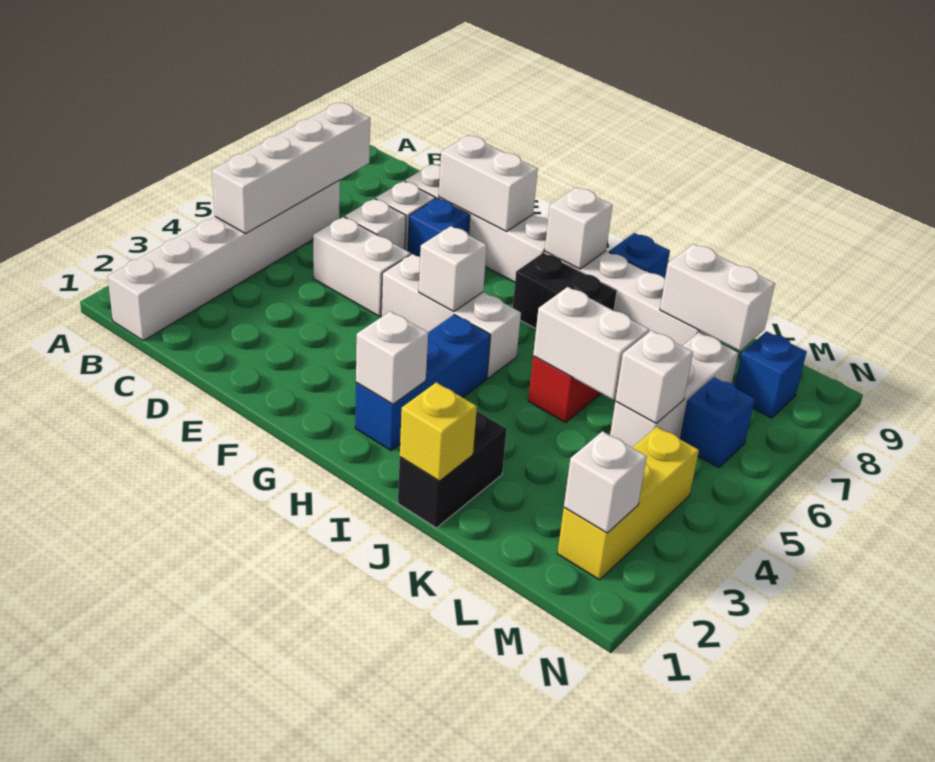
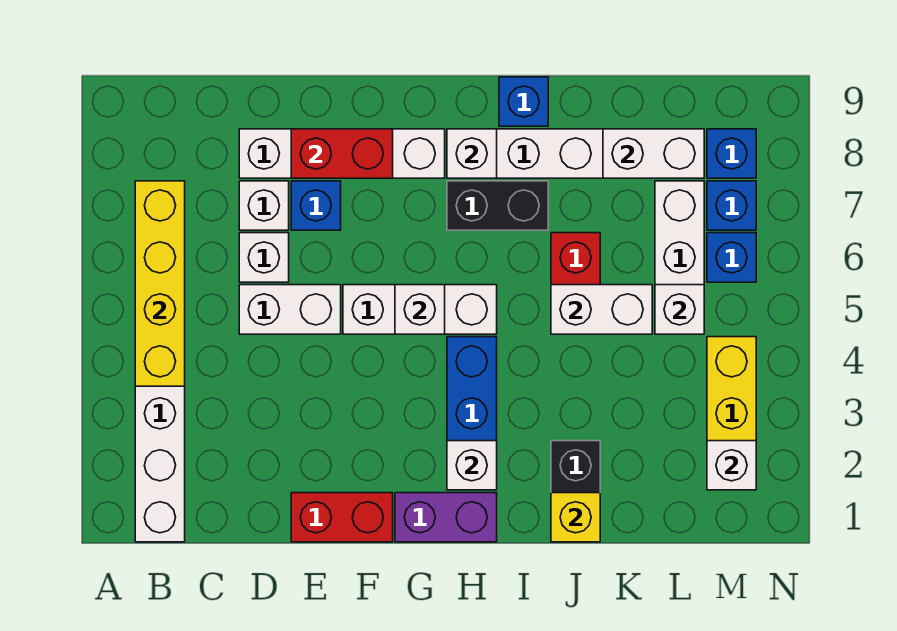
white brick B4:B7 level 2 -> yellow brick B4:B7 level 2
none -> red brick E1:F1 level 1
white brick E8:F8 level 2 -> red brick E8:F8 level 2
none -> purple brick G1:H1 level 1
none -> blue brick M7 level 1

